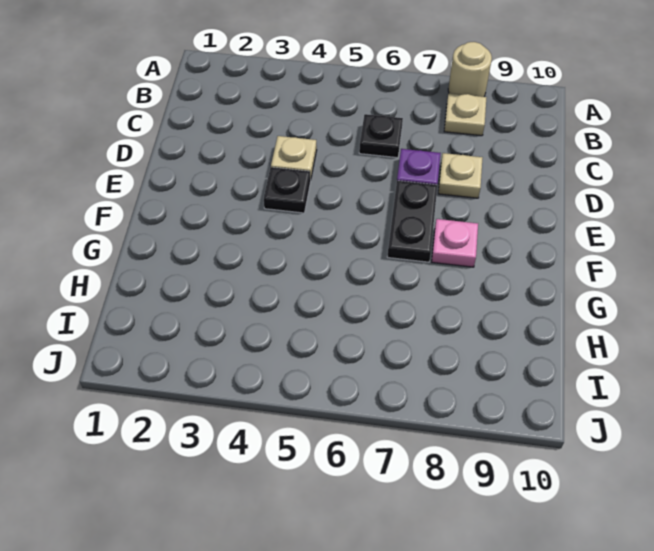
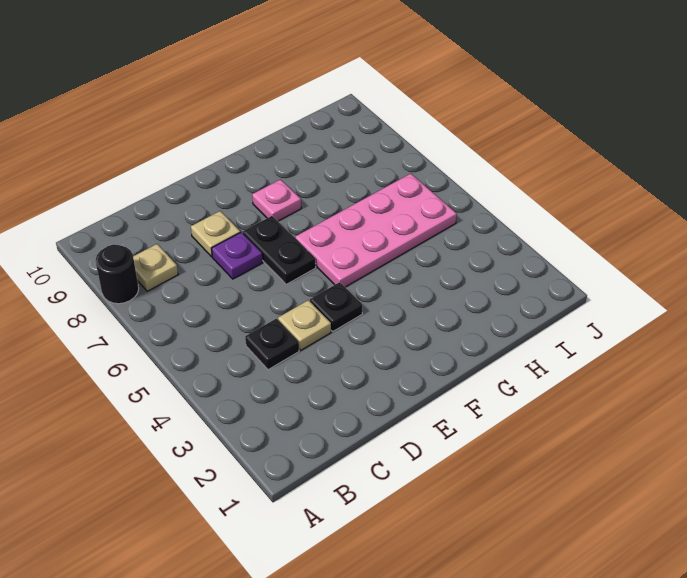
tan round brick A8 level 1 -> black round brick A8 level 1
black plate C6 level 1 -> black plate C4 level 1
black plate E7:F7 level 1 -> black plate E6:E7 level 1
none -> pink plate F5:I6 level 1

